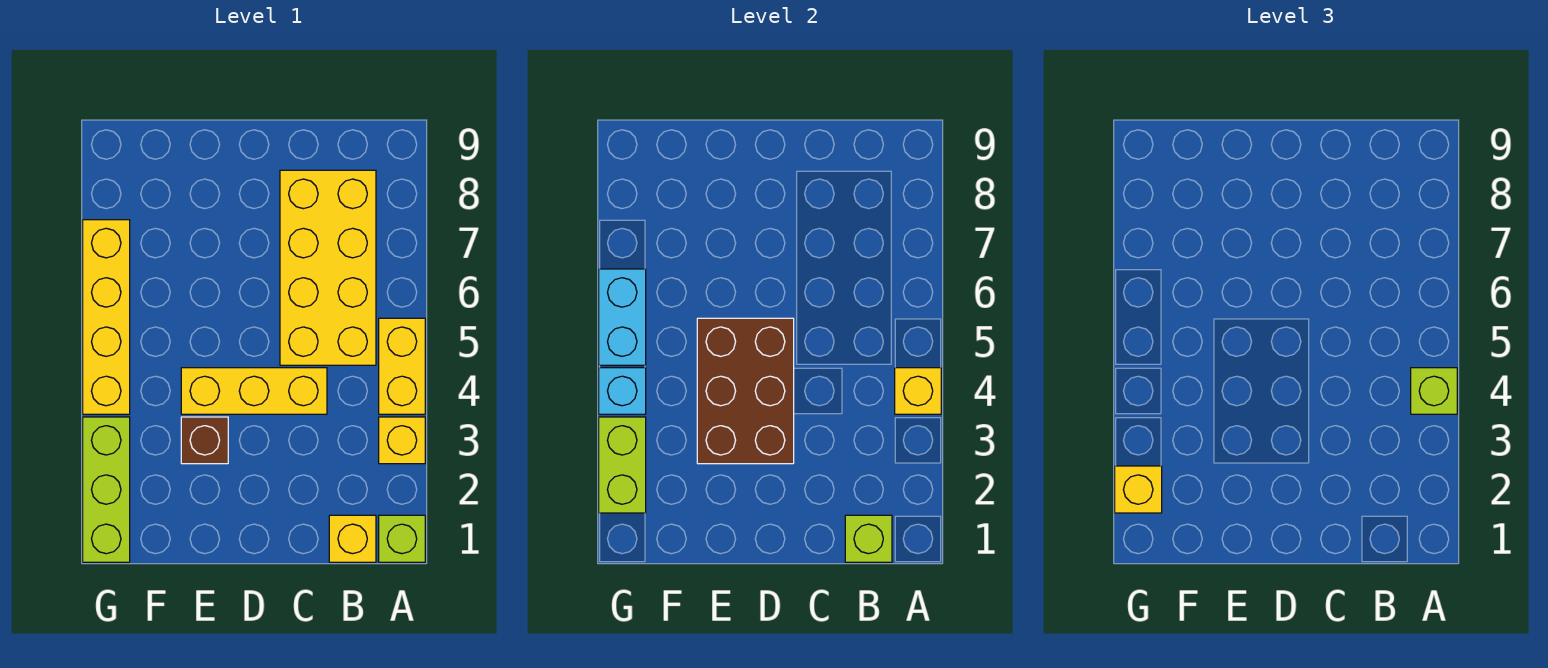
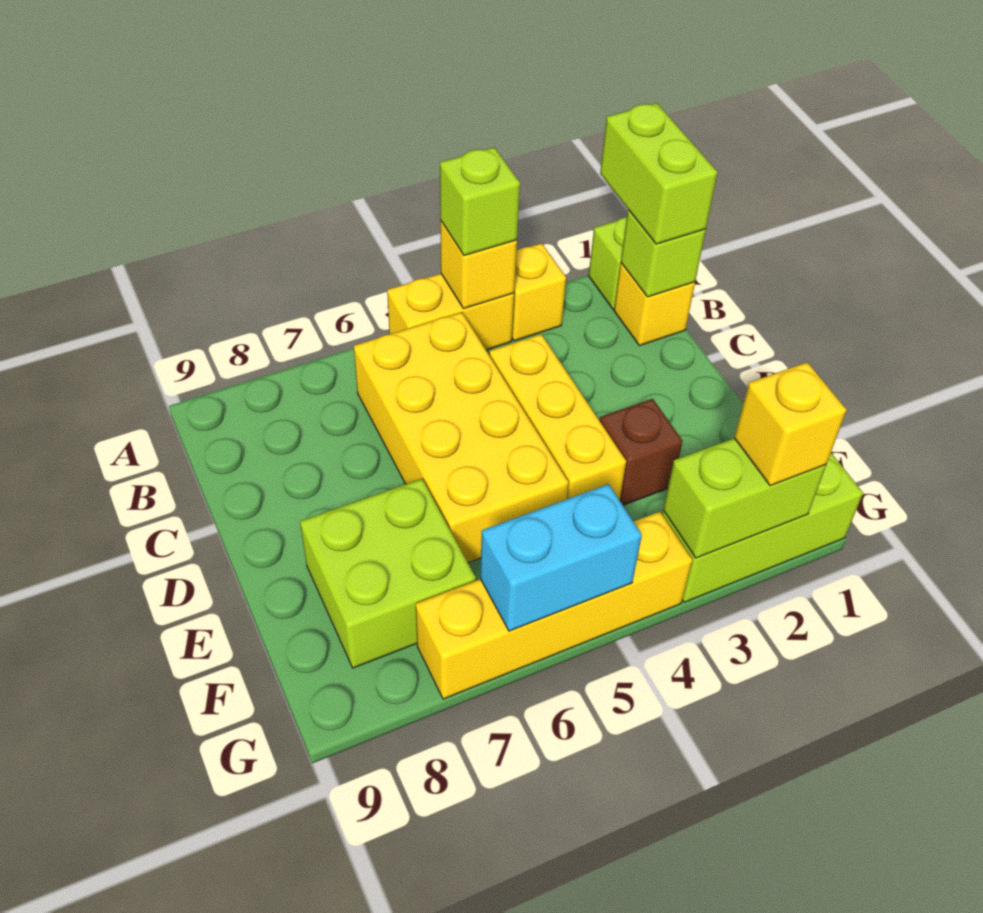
none -> lime brick A1:B1 level 3
yellow brick B5:C8 level 1 -> yellow brick B5:E6 level 1
brown brick D3:E5 level 2 -> none
none -> lime brick E7:F8 level 1
cyan brick G4 level 2 -> none

